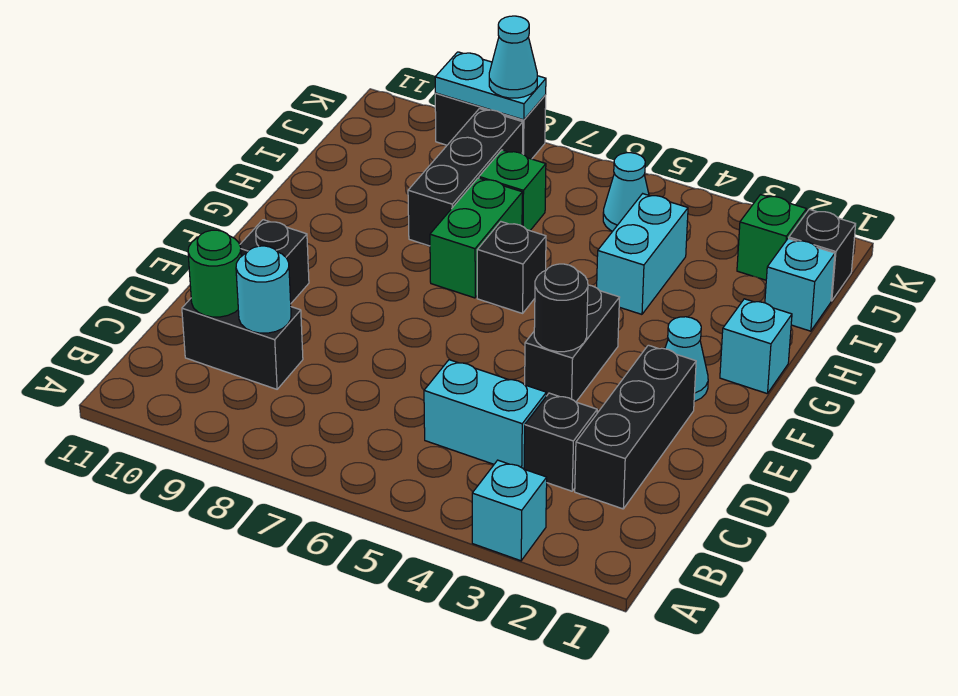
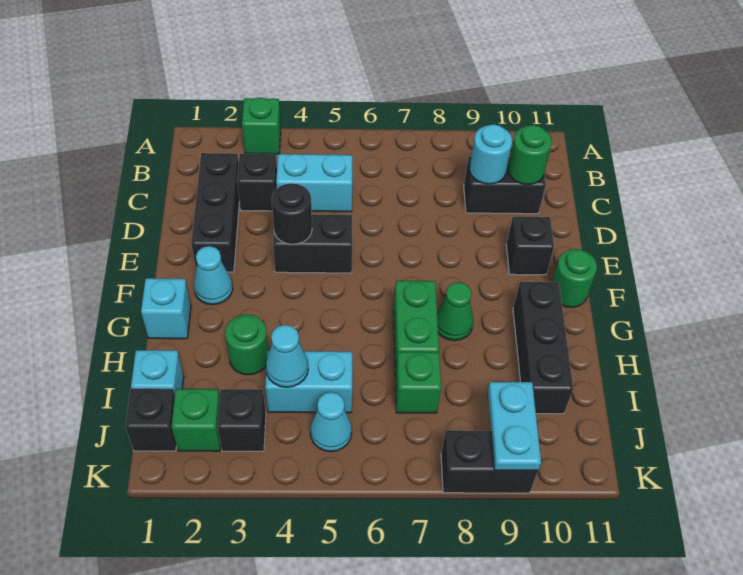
cyan brick A3 level 1 -> green brick A3 level 1
black brick E4:F4 level 1 -> black brick E4:E5 level 1
none -> green round brick F11 level 1
black brick G6 level 1 -> black brick J3 level 1
none -> green cone G8 level 1
none -> green round brick H3 level 1
cyan brick H4:I4 level 1 -> cyan brick I4:I5 level 1
black brick H8:J8 level 1 -> black brick G10:I10 level 1
cyan plate K8:K9 level 2 -> cyan plate J9:K9 level 2
cyan cone K8 level 3 -> cyan cone I4 level 2

